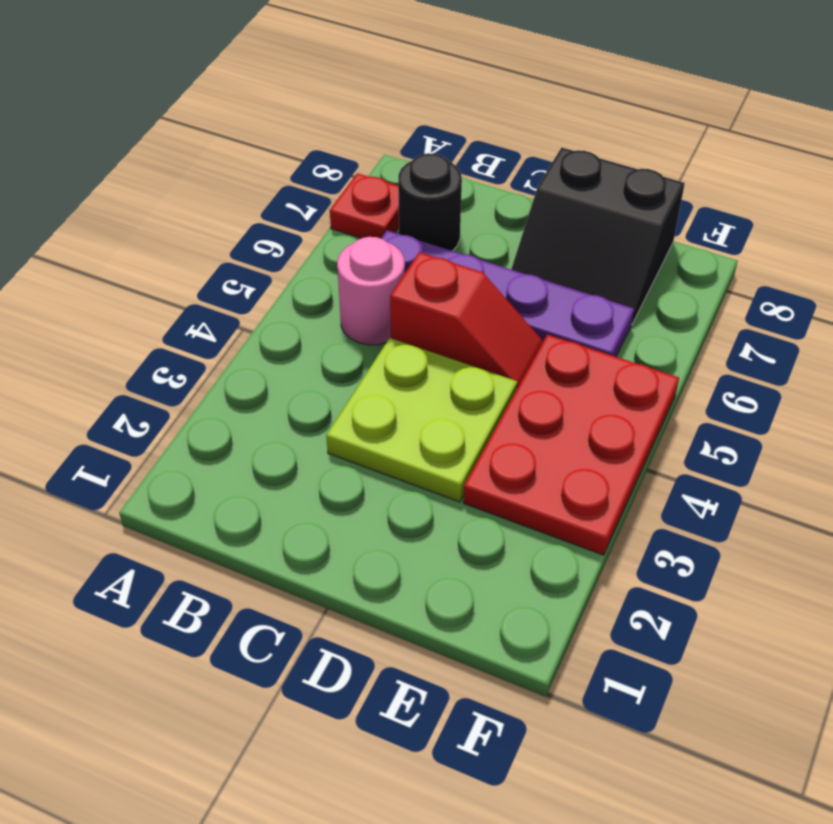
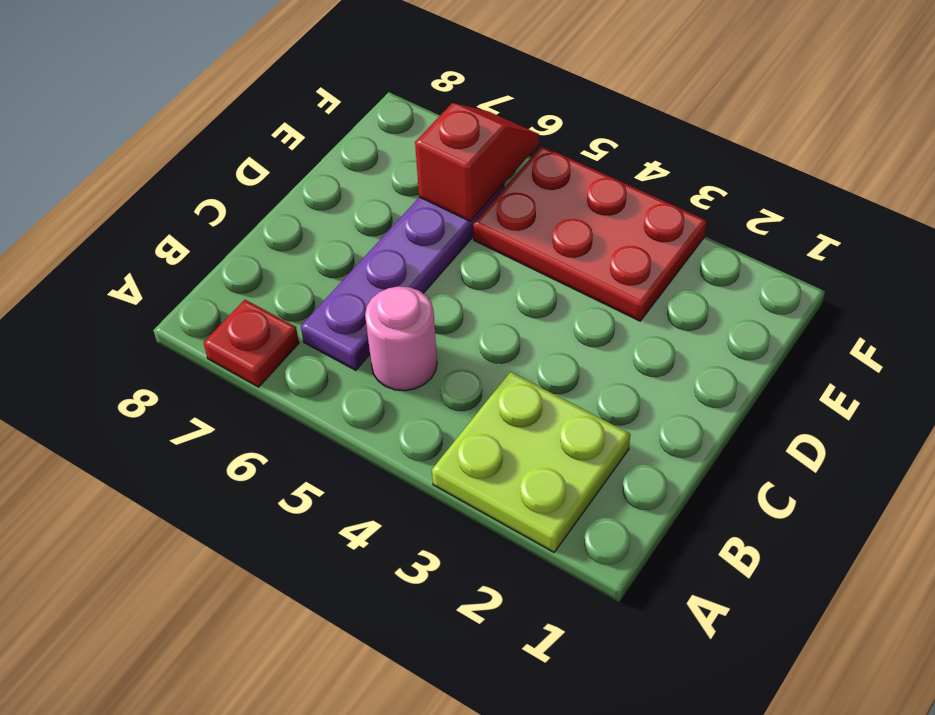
black round brick B7 level 1 -> none
lime plate C3:D4 level 1 -> lime plate A2:B3 level 1
red slope C5:D5 level 1 top C -> red slope E6:F6 level 2 top E
black slope D7:E8 level 1 top 8 -> none

